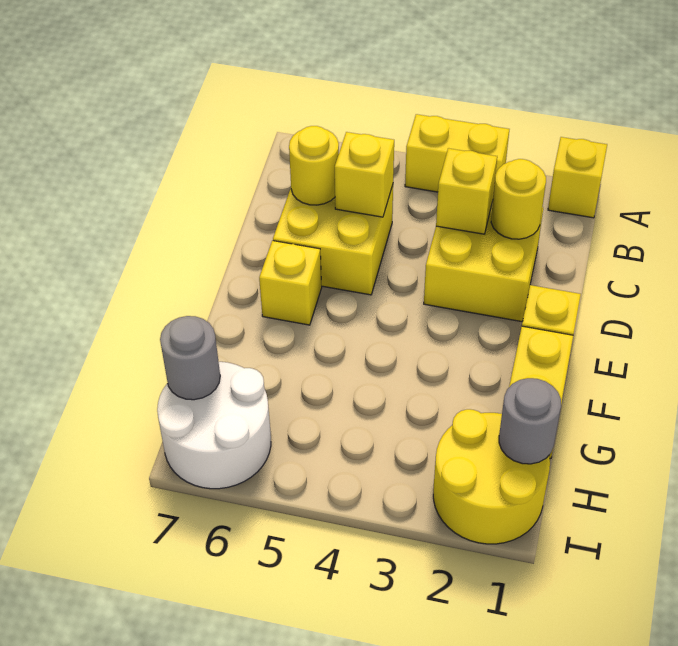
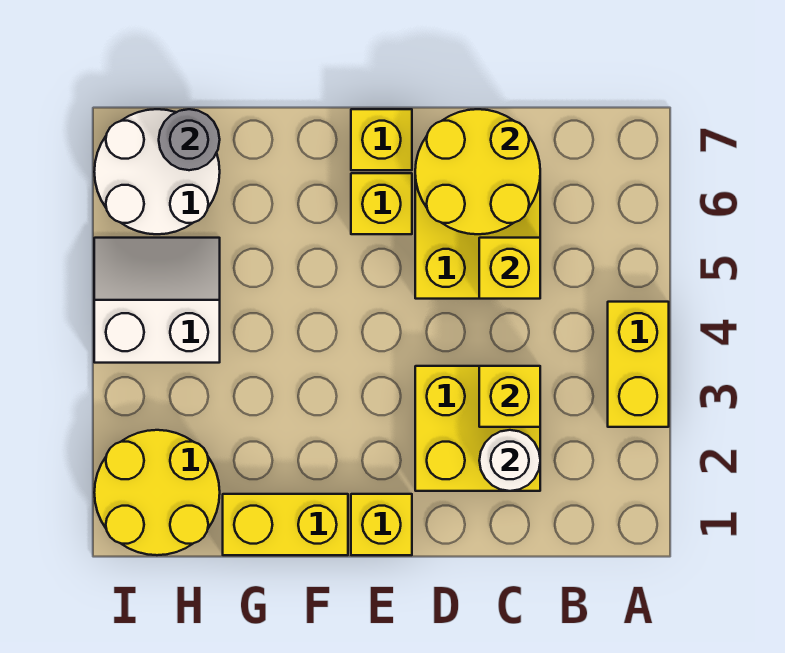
yellow brick A1 level 1 -> yellow brick E7 level 1
yellow round brick C2 level 2 -> white round brick C2 level 2
yellow round brick C6 level 2 -> yellow round brick C6:D7 level 2
grey round brick H1 level 2 -> none
none -> white slope H4:I5 level 1 top 4

